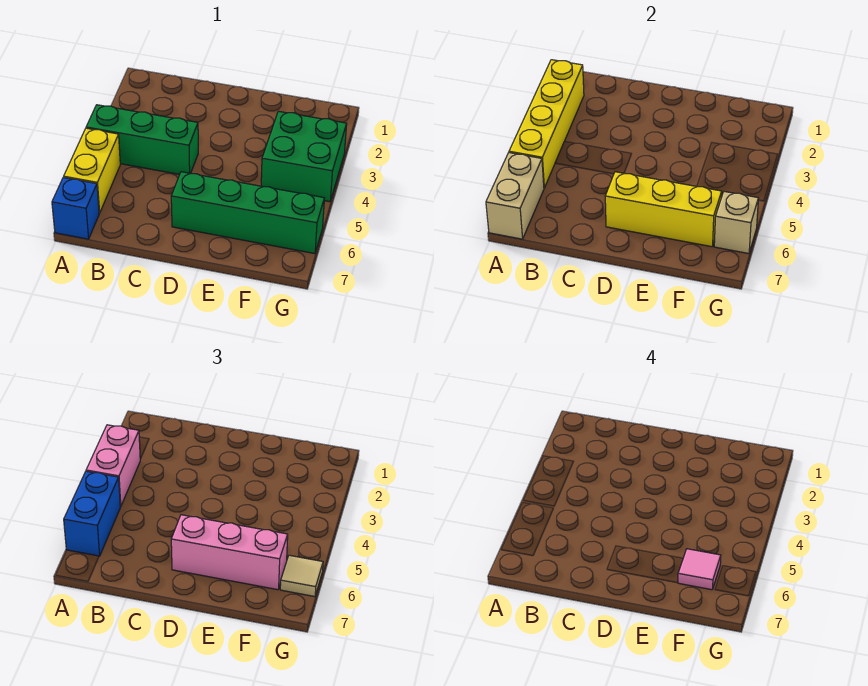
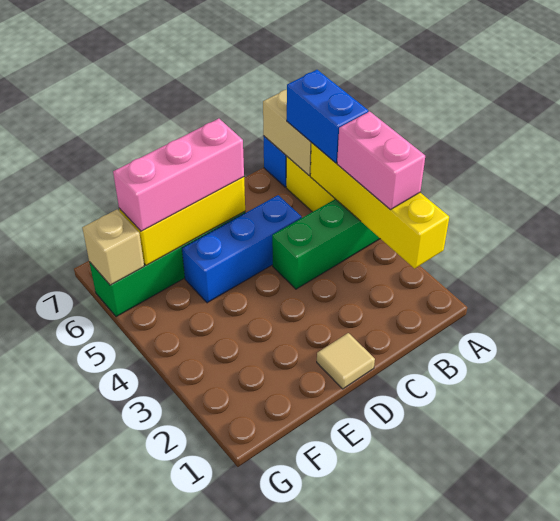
none -> blue brick C5:E5 level 1
green brick F3:G4 level 1 -> none
pink tile F6 level 4 -> none
tan tile G6 level 3 -> tan tile D1 level 1

